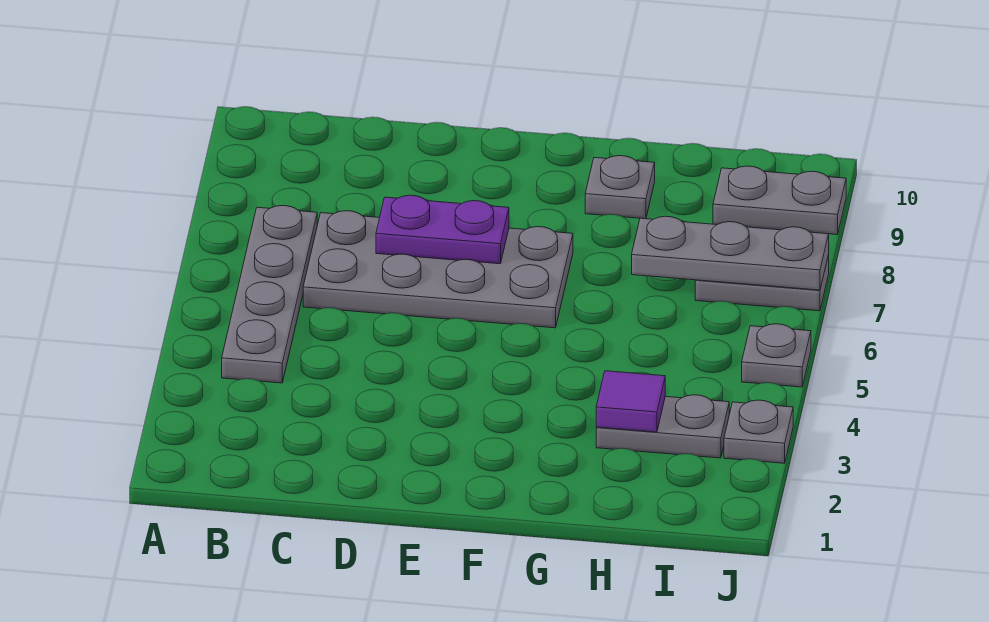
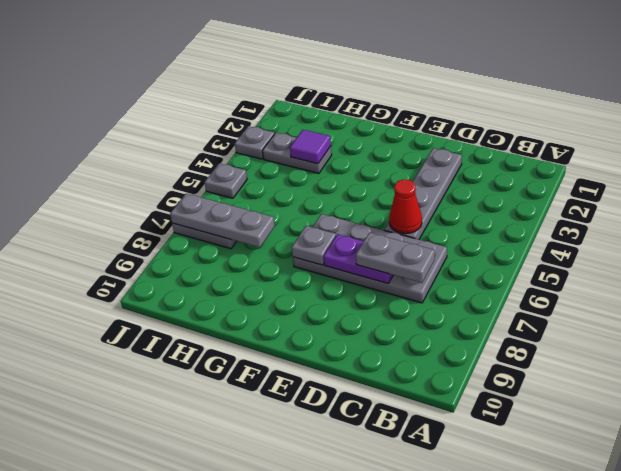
grey plate B4:B7 level 1 -> grey plate D2:D5 level 1
none -> red cone D5 level 2
grey plate G9 level 1 -> grey plate F7 level 2
grey plate I9:J9 level 1 -> grey plate C7:D7 level 3

